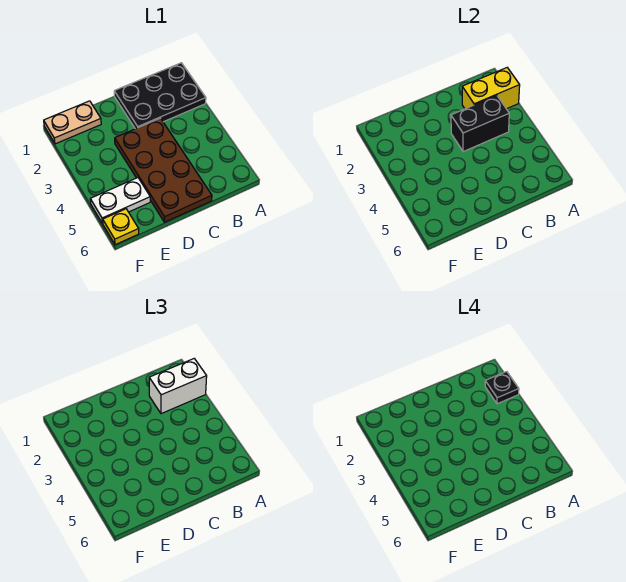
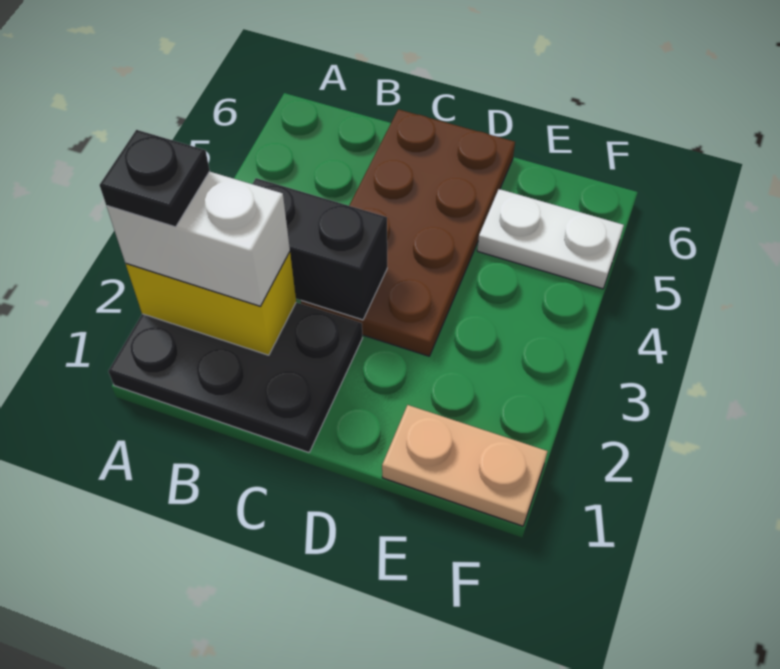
yellow plate F6 level 1 -> none

